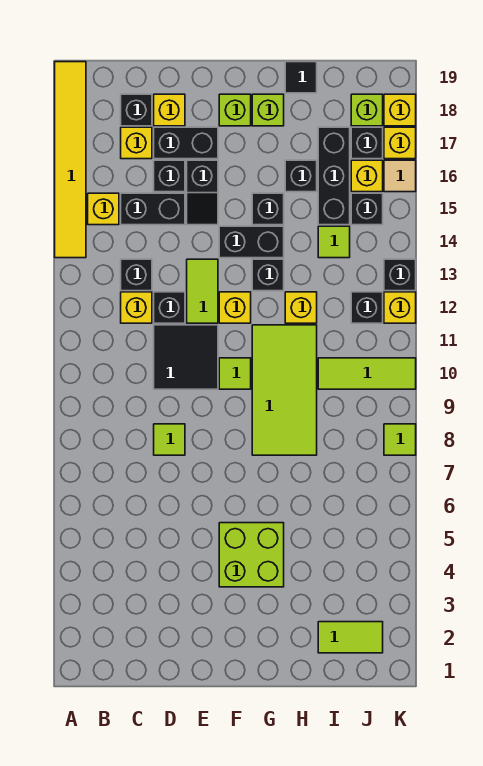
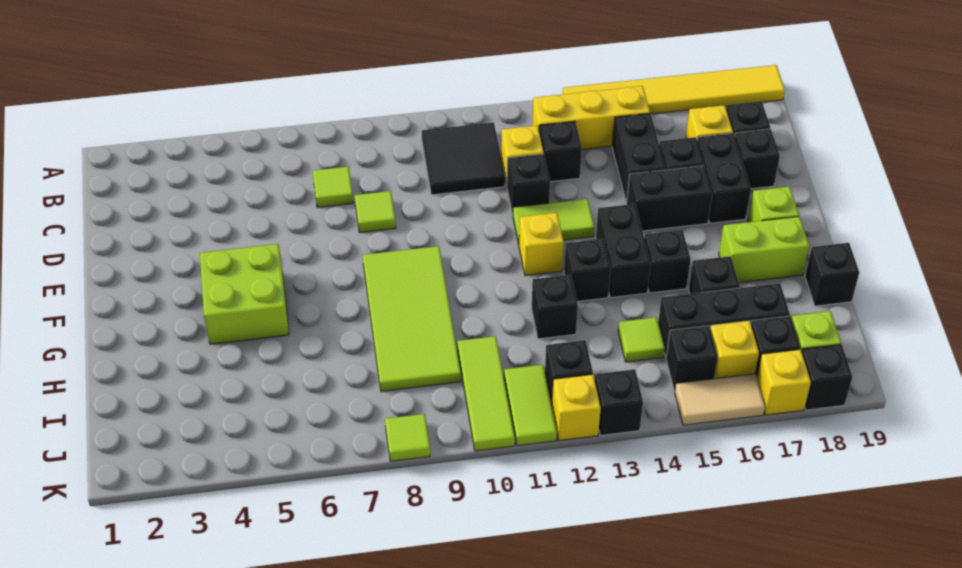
yellow brick B15 level 1 -> yellow brick B13:B15 level 1
black tile D10:E11 level 1 -> black tile B10:C11 level 1
yellow brick D18 level 1 -> black brick D18 level 1
black slope E15:E16 level 1 top 16 -> black brick E15:E16 level 1
lime tile F10 level 1 -> lime tile C7 level 1
lime tile G8:H11 level 1 -> lime tile F8:I9 level 1
lime brick G18 level 1 -> lime brick G17:G18 level 1
yellow brick H12 level 1 -> black brick H12 level 1
black tile H19 level 1 -> black brick H19 level 1
lime tile I2:J2 level 1 -> lime tile J11:K11 level 1
tan tile K16 level 1 -> tan tile K15:K16 level 1
yellow brick K18 level 1 -> black brick K18 level 1

